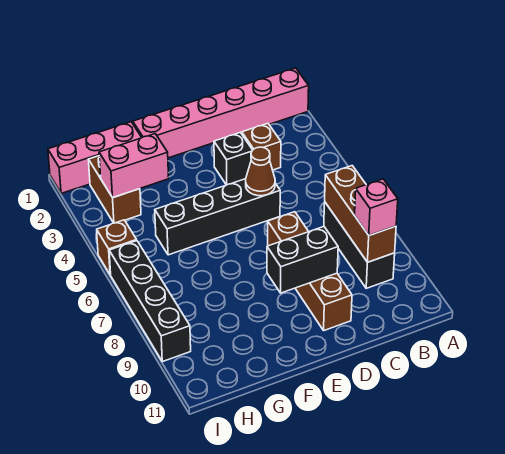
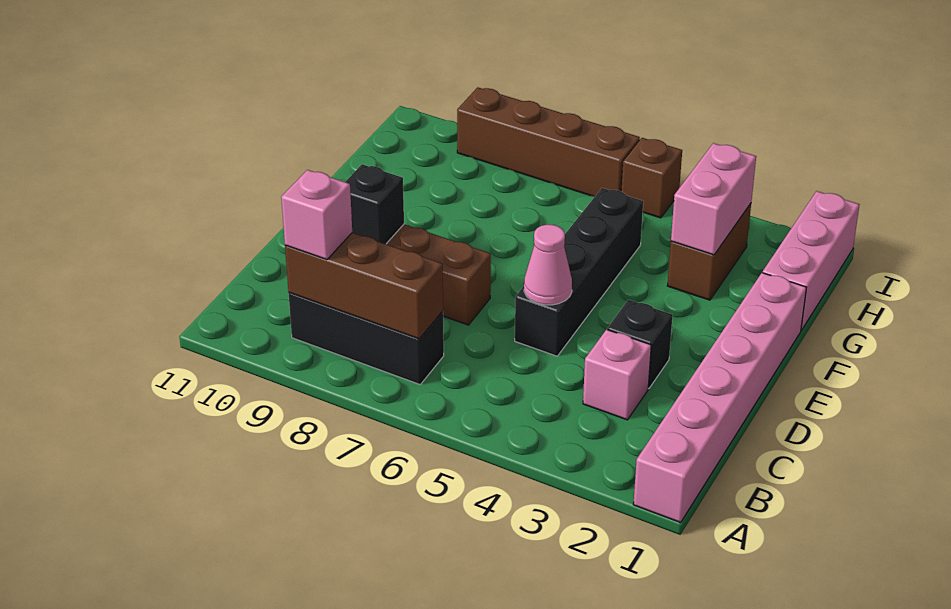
brown brick C3 level 1 -> pink brick C3 level 1
brown cone D5 level 2 -> pink cone D5 level 2
black brick D9:E9 level 2 -> black brick D9 level 2
brown brick H2:H3 level 1 -> brown brick G3:H3 level 1
black brick I6:I9 level 1 -> brown brick I6:I9 level 1

